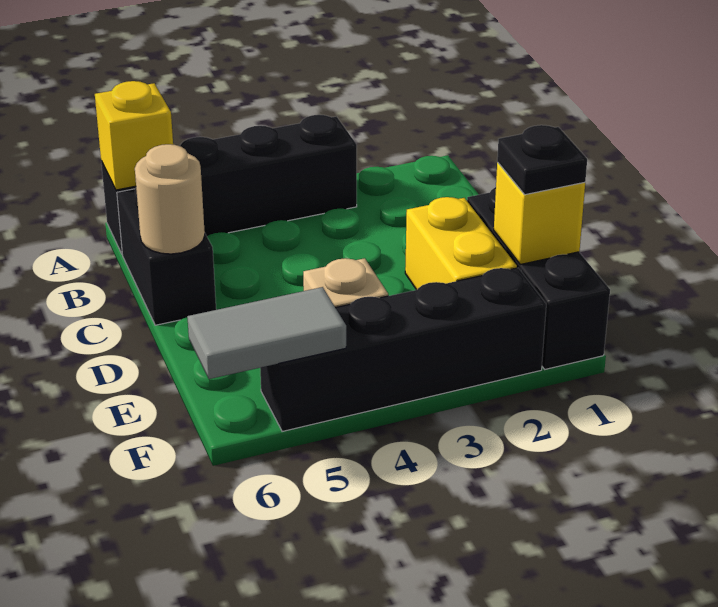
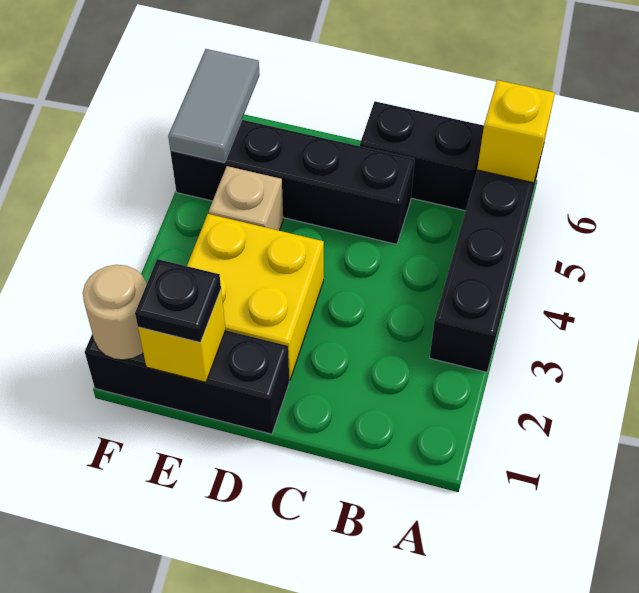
tan round brick C6 level 2 -> tan round brick F1 level 2
yellow brick D2:E2 level 1 -> yellow brick D2:E3 level 1
black brick F2:F5 level 1 -> black brick C5:F5 level 1

